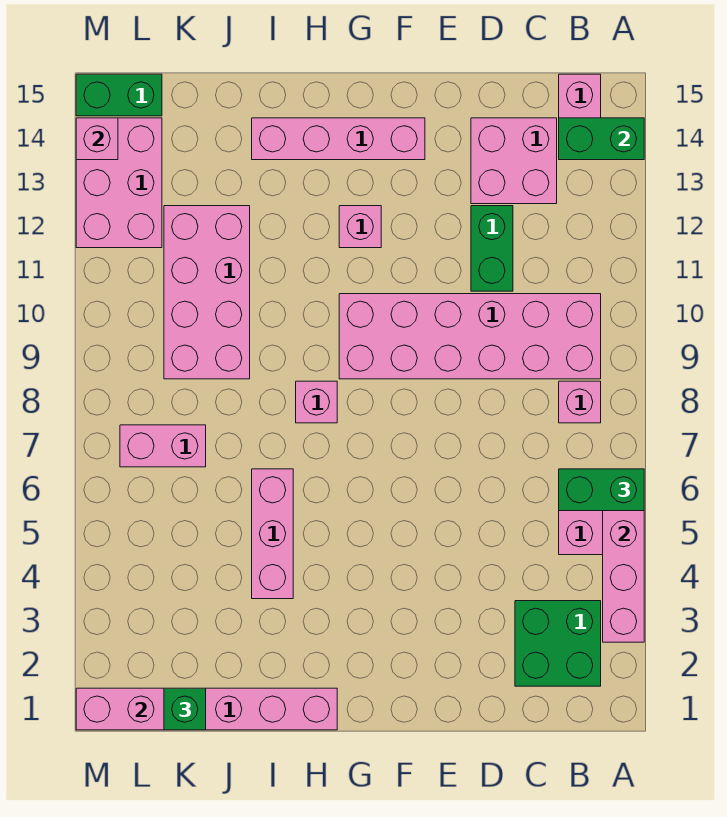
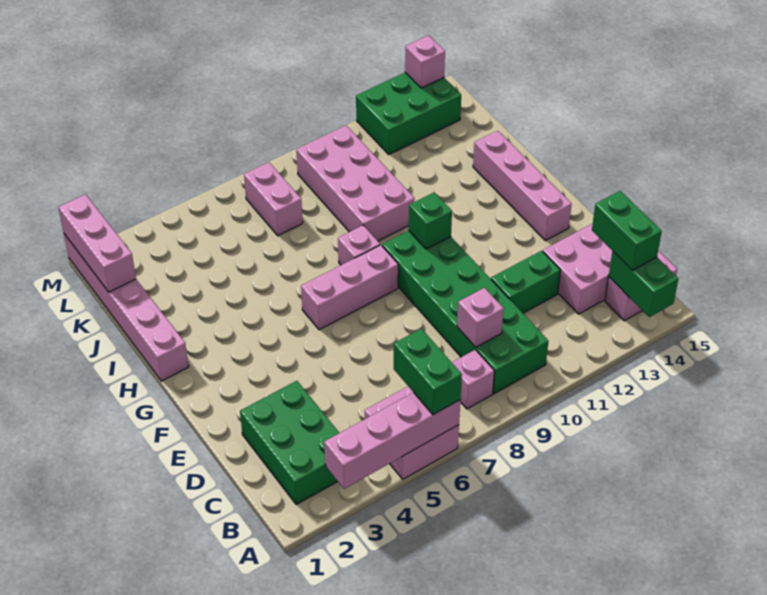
green brick B2:C3 level 1 -> green brick B2:D3 level 1
pink brick B9:G10 level 1 -> green brick B9:G10 level 1
pink brick G12 level 1 -> pink brick C9 level 2
pink brick I4:I6 level 1 -> pink brick G6:G8 level 1
pink brick J9:K12 level 1 -> pink brick I9:L10 level 1
green brick K1 level 3 -> green brick G10 level 2
pink brick L12:M14 level 1 -> green brick L12:M14 level 1
green brick L15:M15 level 1 -> green brick B14:C14 level 3

